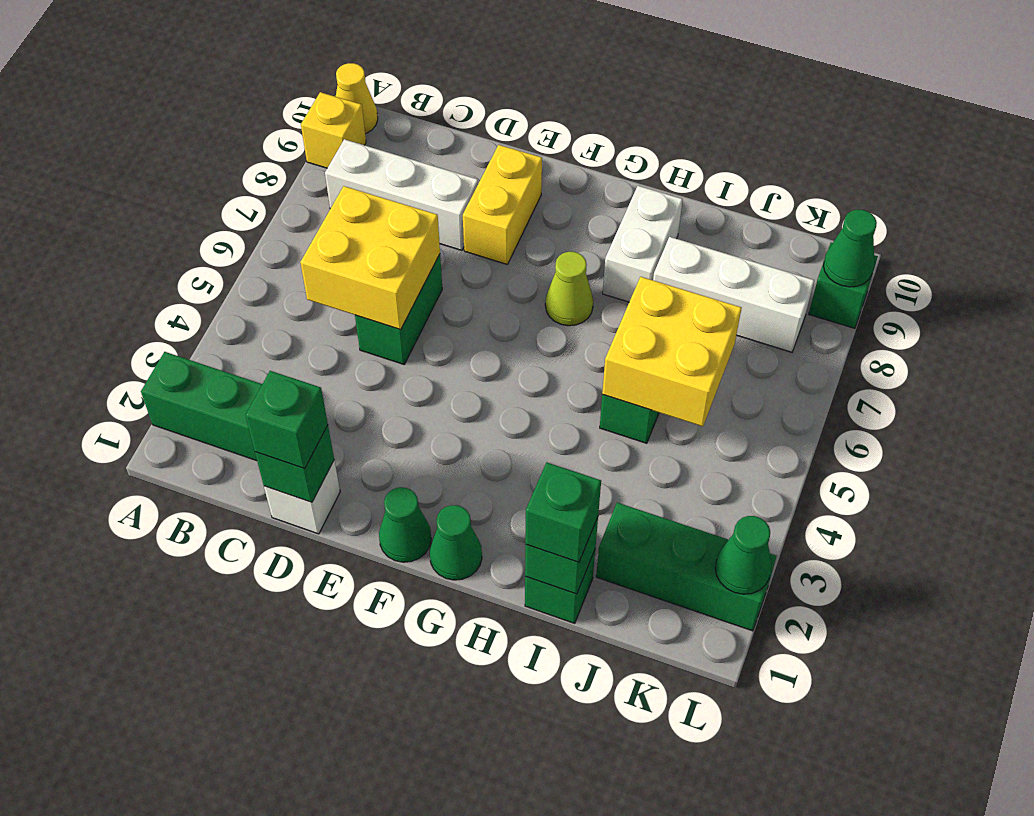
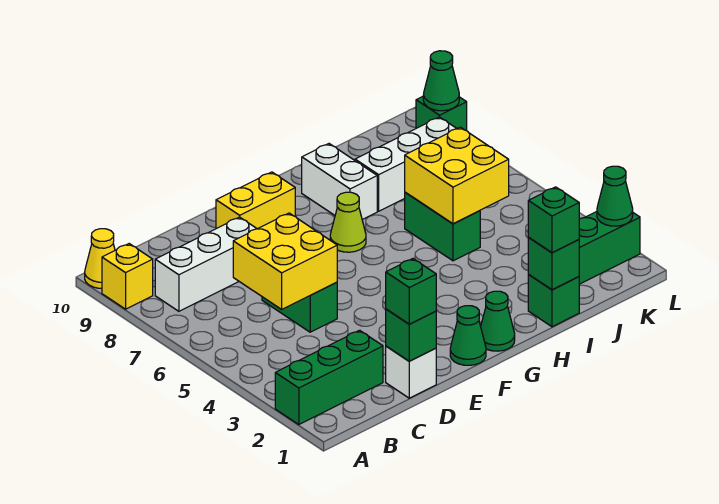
yellow brick E8:E9 level 1 -> yellow brick E9:F9 level 1

